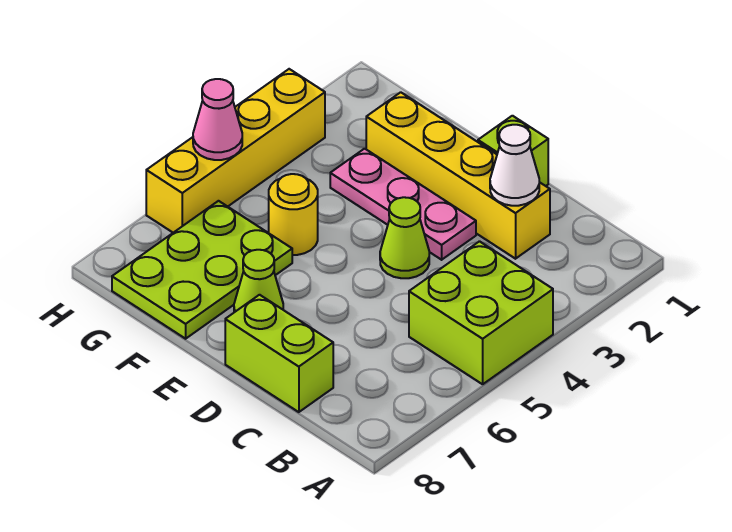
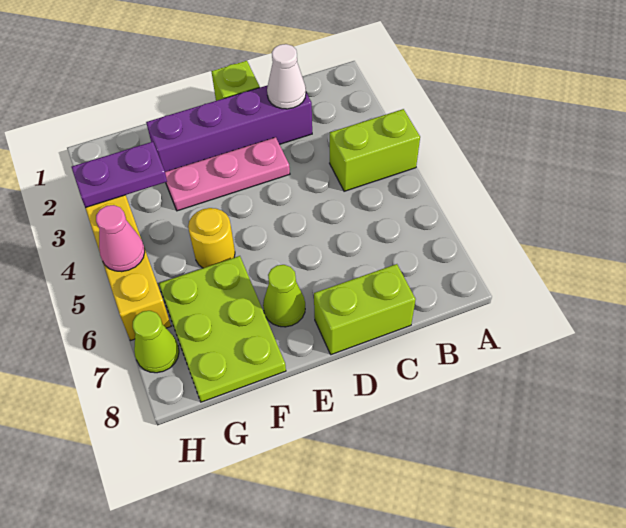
lime brick A4:B5 level 1 -> lime brick A4:B4 level 1
yellow brick C2:F2 level 1 -> purple brick C2:F2 level 1
lime cone D4 level 1 -> lime cone H7 level 1
none -> purple plate G3:H3 level 2

